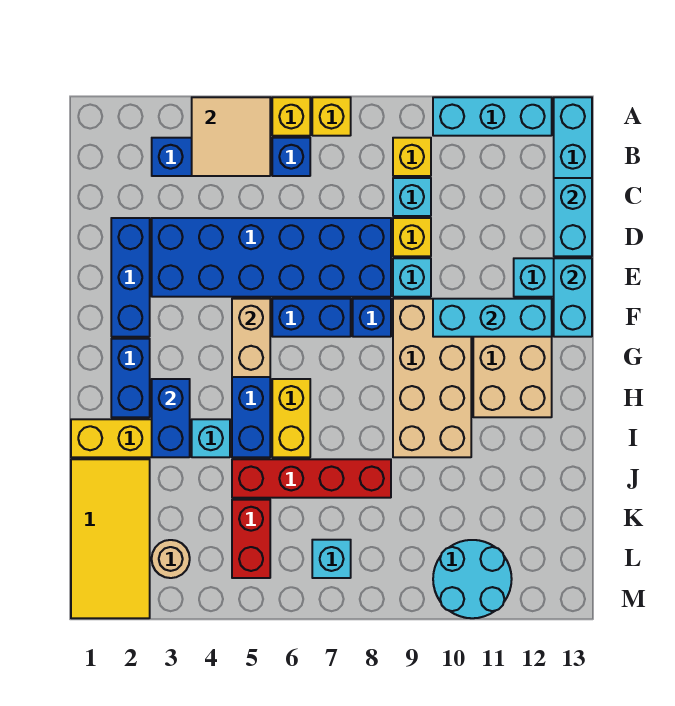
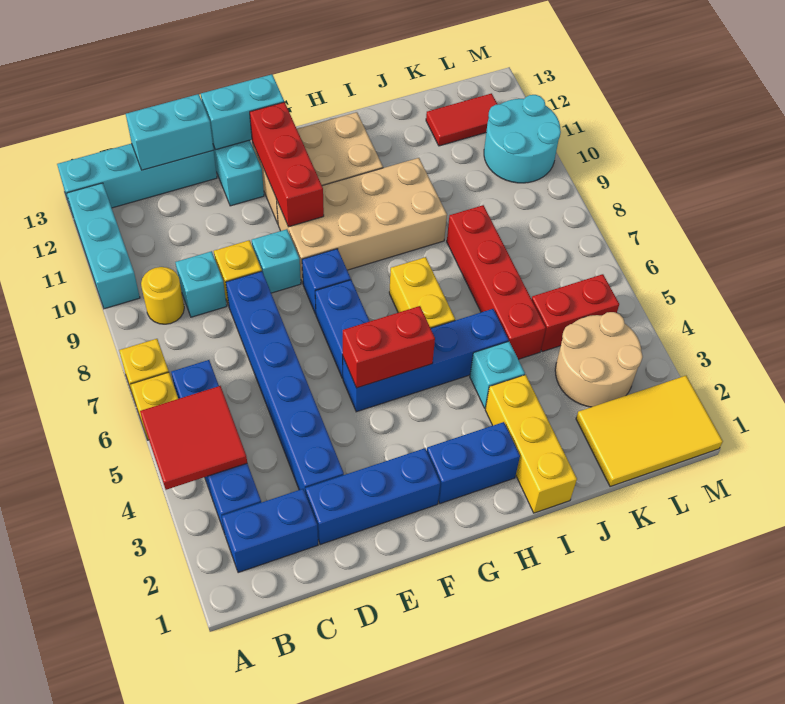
tan tile A4:B5 level 2 -> red tile A4:B5 level 2
yellow brick B9 level 1 -> yellow round brick B9 level 1
blue brick D3:E8 level 1 -> blue brick D3:D8 level 1
tan brick F5:G5 level 2 -> red brick F5:G5 level 2
cyan brick F10:F12 level 2 -> red brick F10:F12 level 2
blue brick H3:I3 level 2 -> blue brick B2:C2 level 1
yellow brick H6:I6 level 1 -> yellow brick H6:H7 level 1
yellow tile J1:M2 level 1 -> yellow tile K1:M2 level 1
none -> red tile K12:L12 level 1
tan round brick L3 level 1 -> tan round brick K3:L4 level 1
cyan brick L7 level 1 -> none

